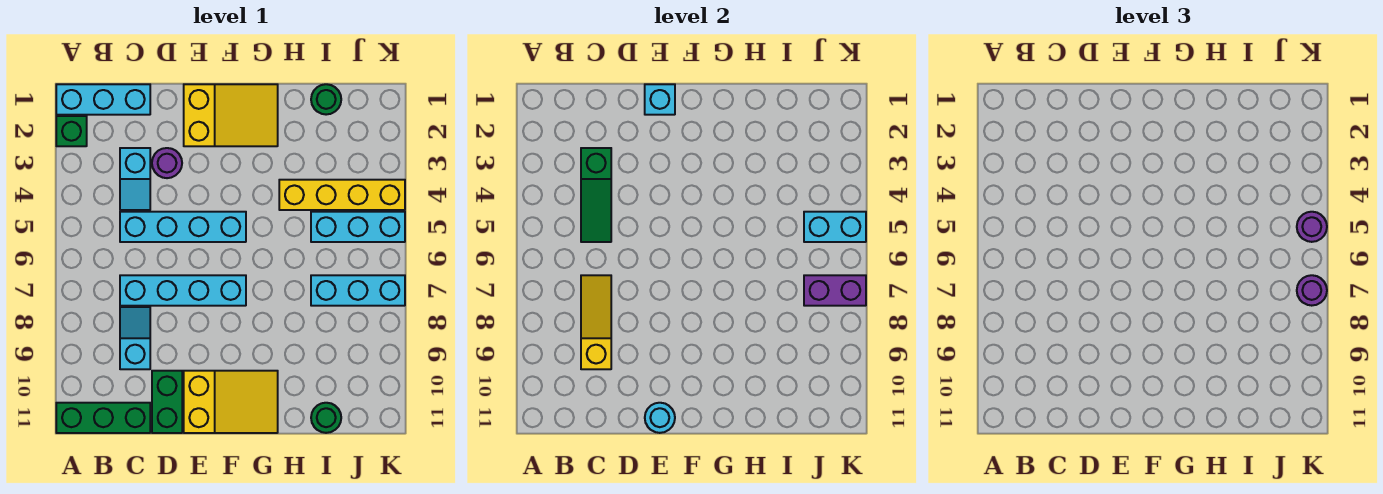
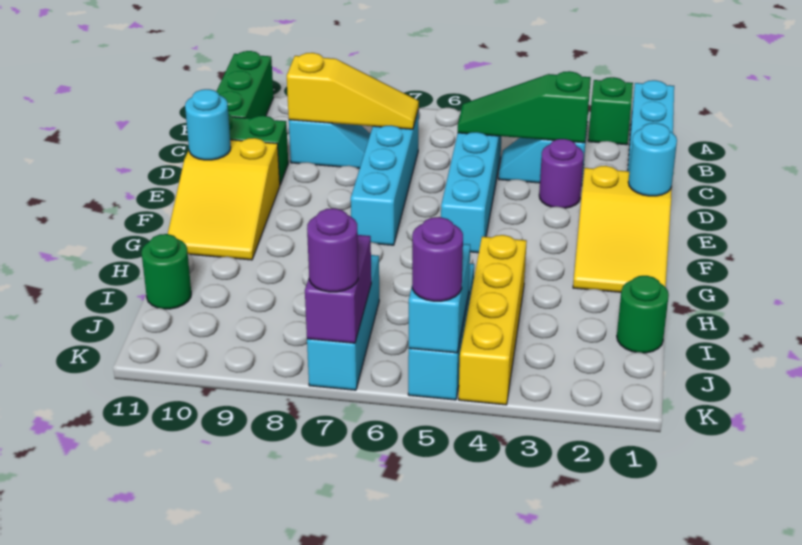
cyan brick E1 level 2 -> cyan round brick E1 level 2

